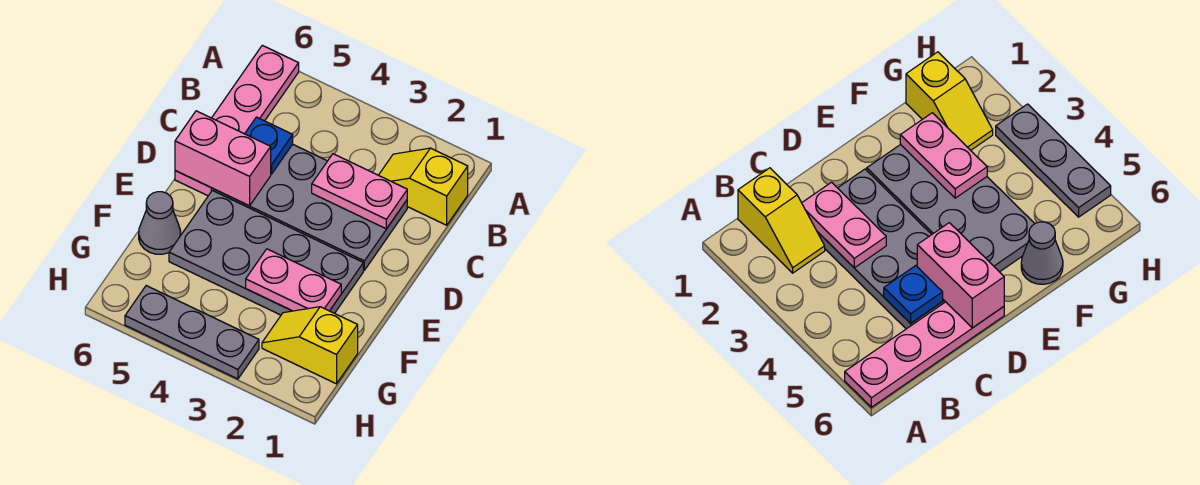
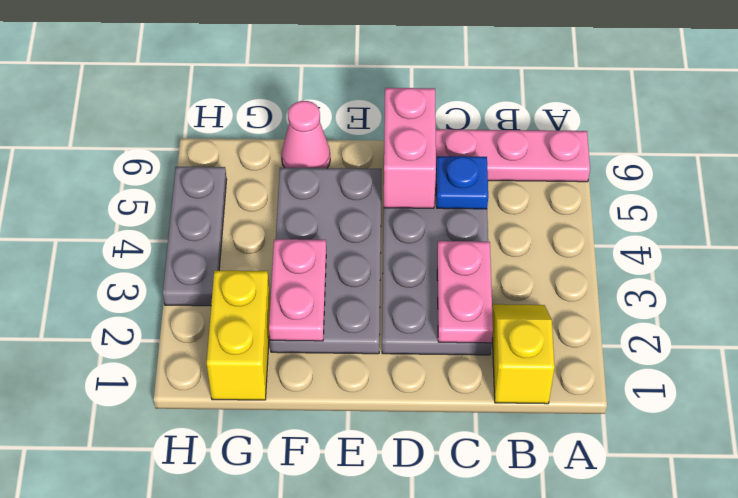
grey cone F6 level 1 -> pink cone F6 level 1
yellow slope G1:G2 level 1 top 1 -> yellow brick G1:G2 level 1

